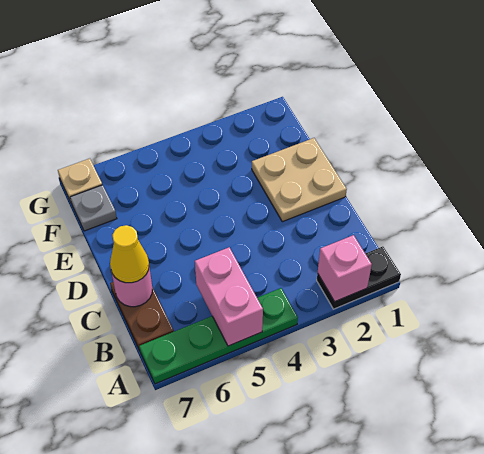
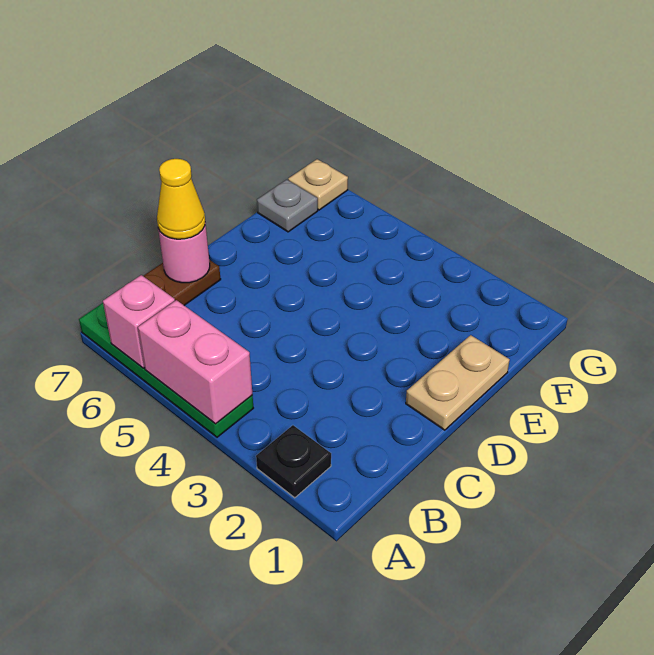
black plate A1:A2 level 1 -> black plate A2 level 1
pink brick A2 level 2 -> pink brick A6 level 2
pink brick A5:B5 level 2 -> pink brick A4:A5 level 2
tan plate D1:E2 level 1 -> tan plate D1:E1 level 1

